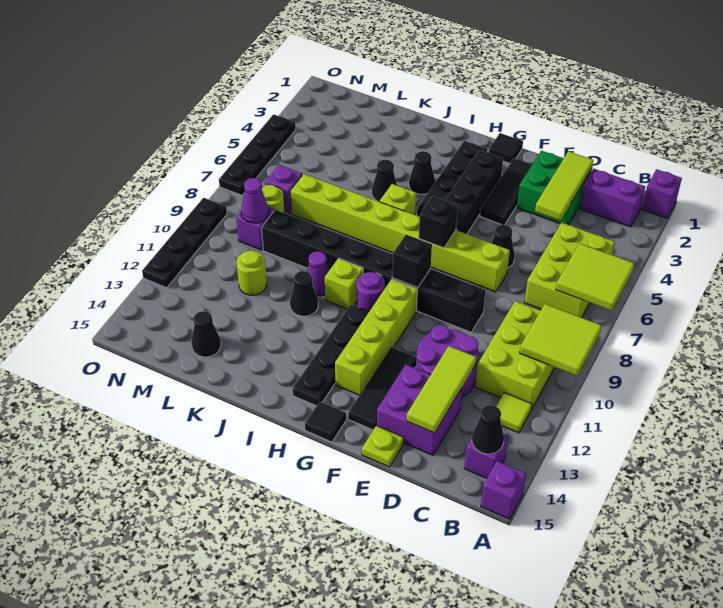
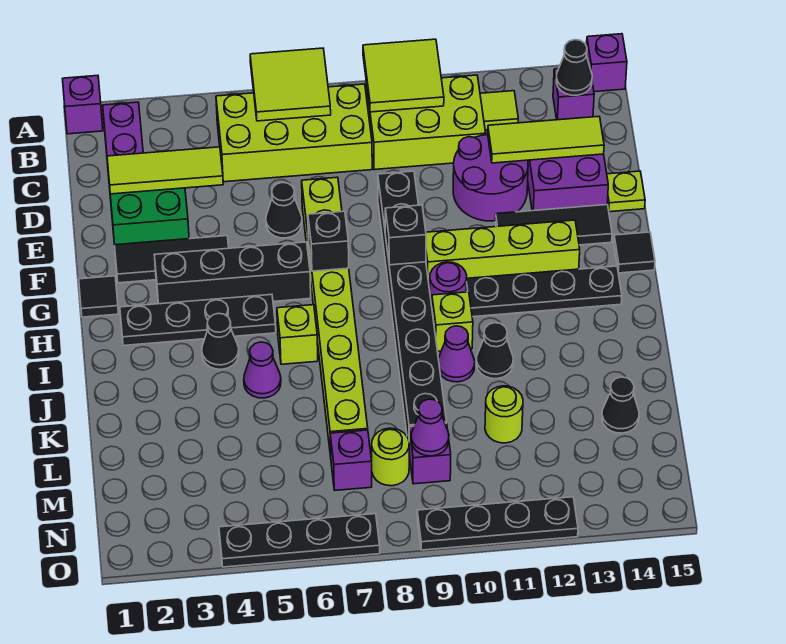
lime brick B5:C7 level 1 -> lime brick B5:C8 level 1
black cone J5 level 1 -> purple cone J5 level 1

